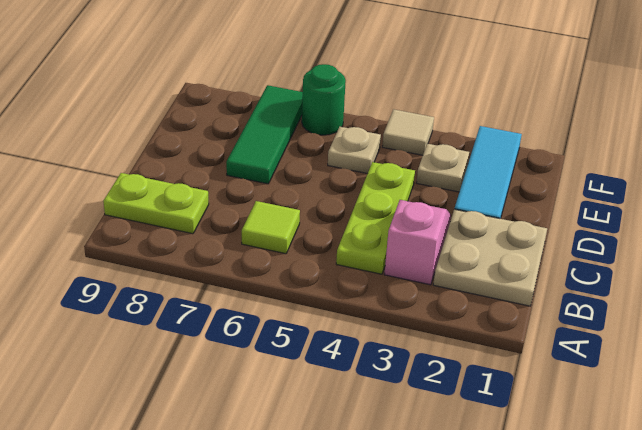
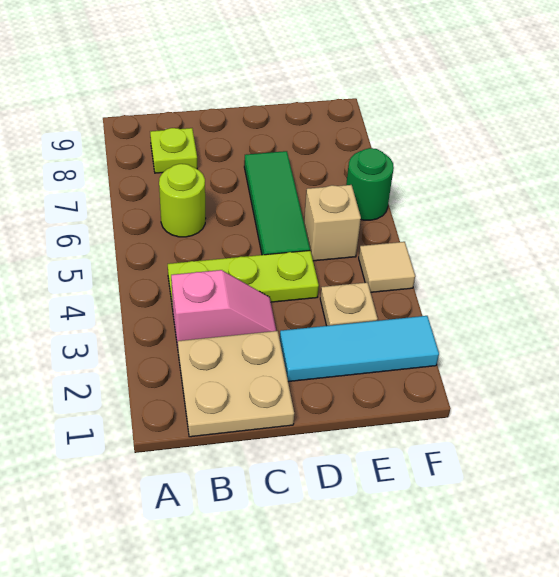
lime tile B6 level 1 -> lime round brick B6 level 1
lime plate B8:B9 level 1 -> lime plate B8 level 1
green tile D7:F7 level 1 -> green tile D5:D7 level 1
tan plate E5 level 1 -> tan brick E5 level 1

